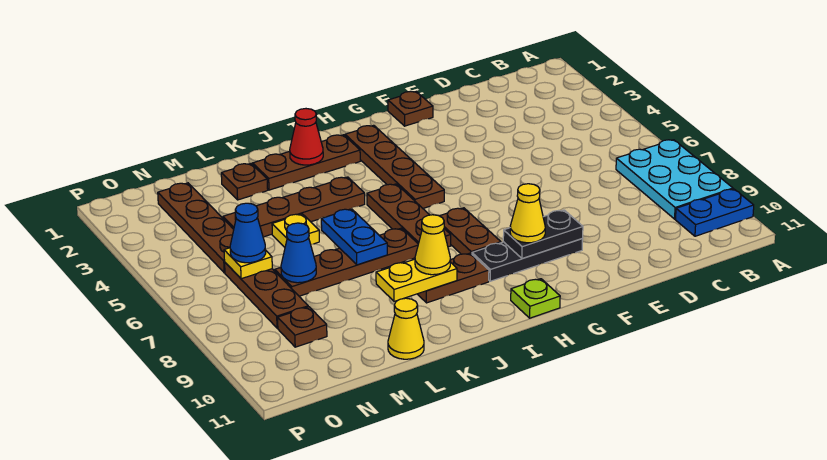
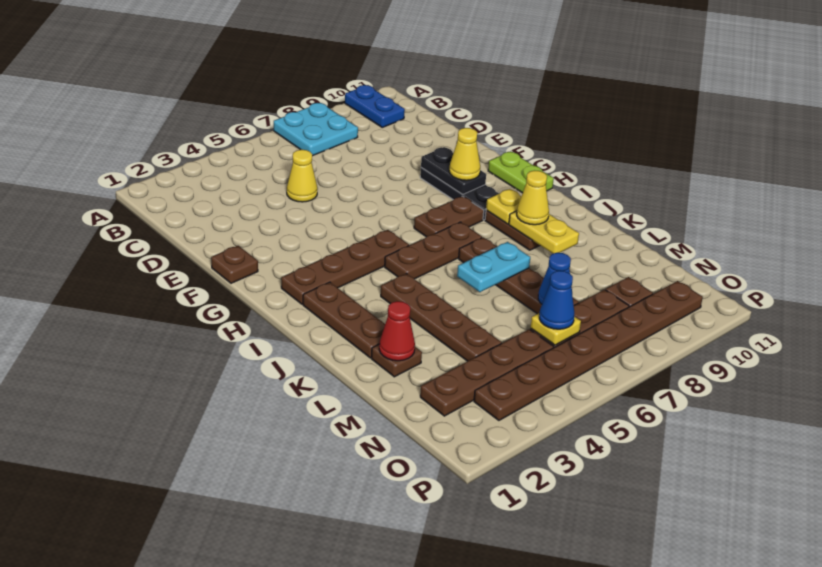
cyan plate A7:B9 level 1 -> cyan plate A7:B8 level 1
lime plate H11 level 1 -> lime plate G11:H11 level 1
red cone J2 level 2 -> red cone L2 level 2
blue plate K6:K7 level 2 -> cyan plate K6:K7 level 2
yellow plate L5 level 1 -> yellow plate I9 level 2
yellow cone L11 level 1 -> yellow cone D5 level 1
none -> brown plate O3:O10 level 1

